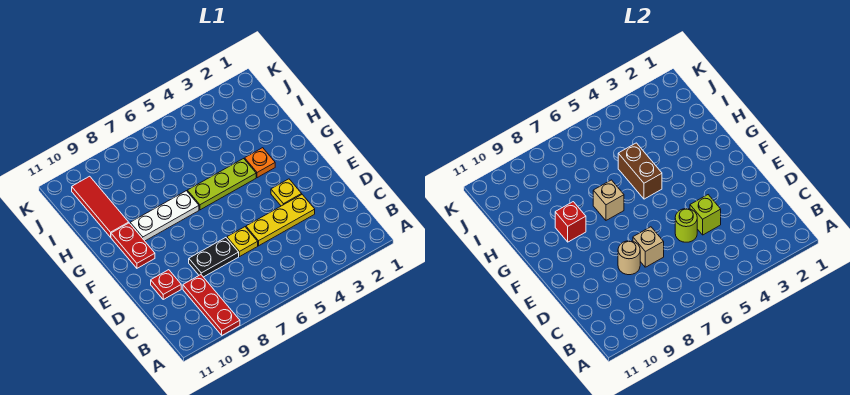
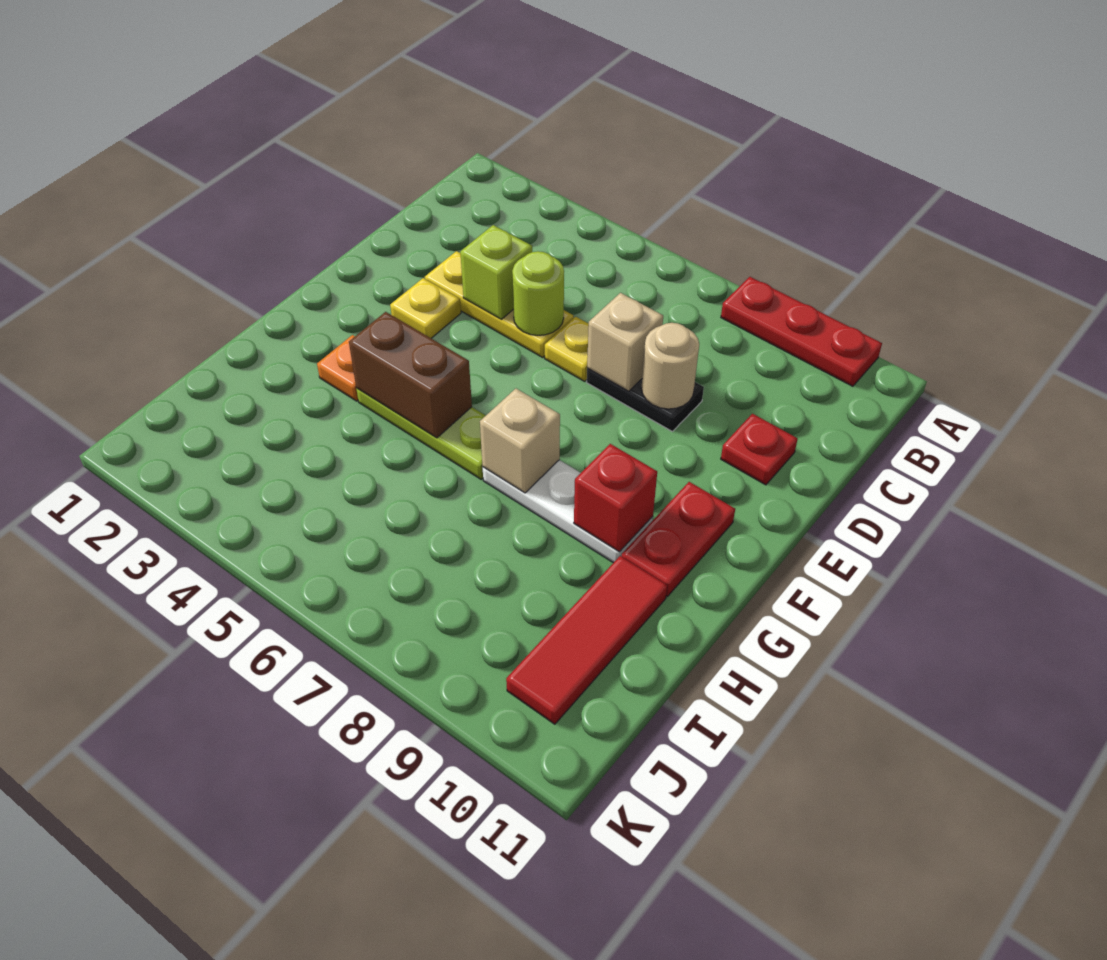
red plate A9:C9 level 1 -> red plate A8:A10 level 1
brown brick G5:H5 level 2 -> brown brick G4:G5 level 2

